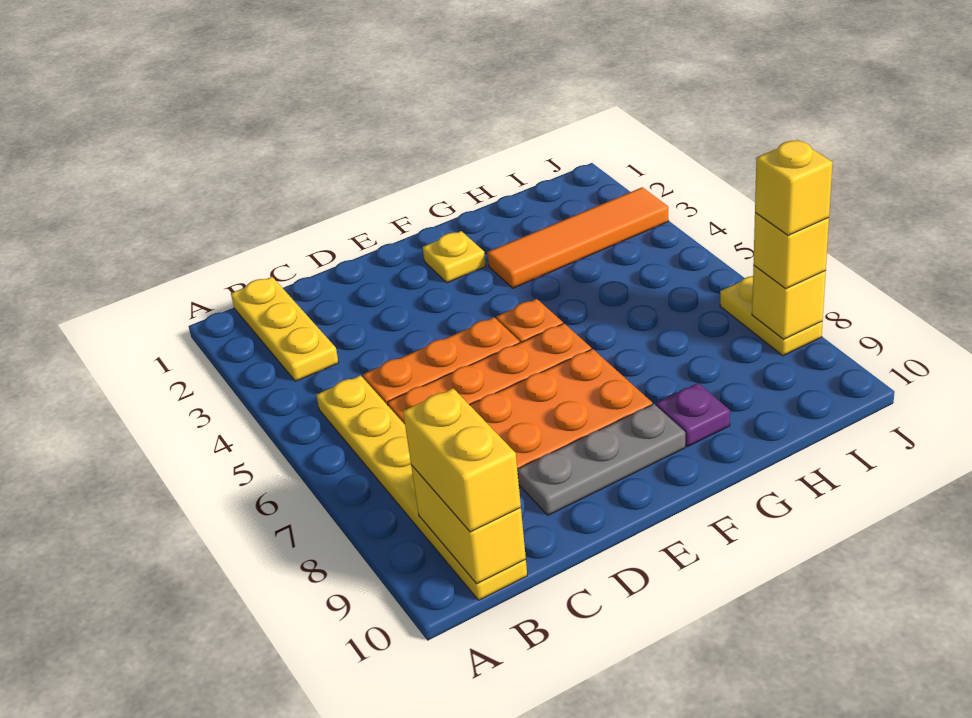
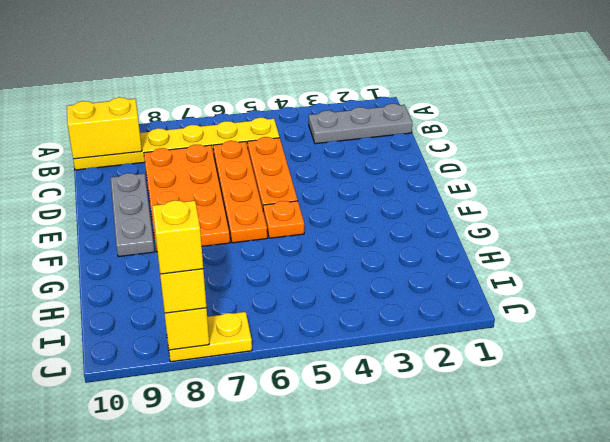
yellow plate B1:B3 level 1 -> grey plate B1:B3 level 1
yellow brick B9:B10 level 3 -> none
yellow plate F2 level 1 -> none
orange tile G3:J3 level 1 -> none
purple plate G9 level 1 -> none

